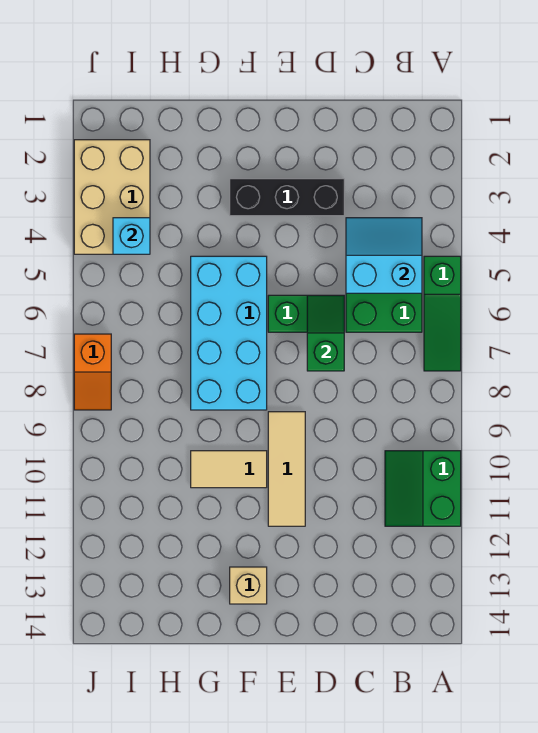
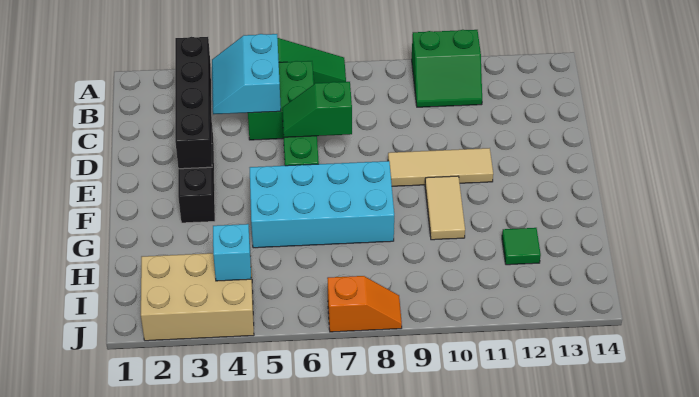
none -> black brick B3:E3 level 2
tan brick F13 level 1 -> none
none -> green tile H12 level 1

